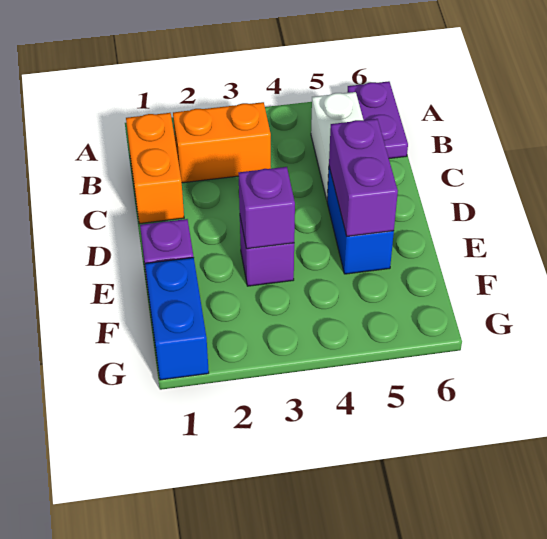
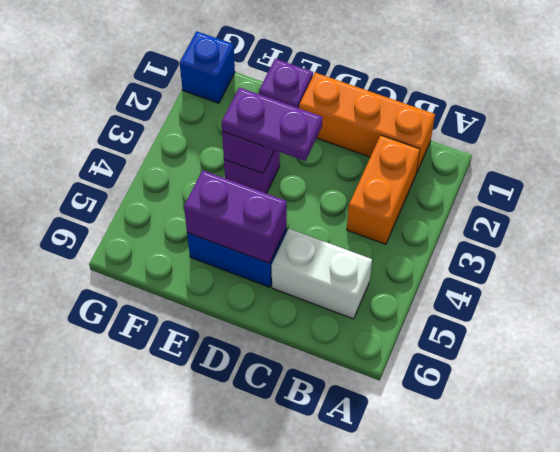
purple plate A6:B6 level 1 -> purple plate D3:E3 level 3
orange brick B1:C1 level 1 -> orange brick B1:D1 level 1
blue brick F1:G1 level 1 -> blue brick G1 level 1

